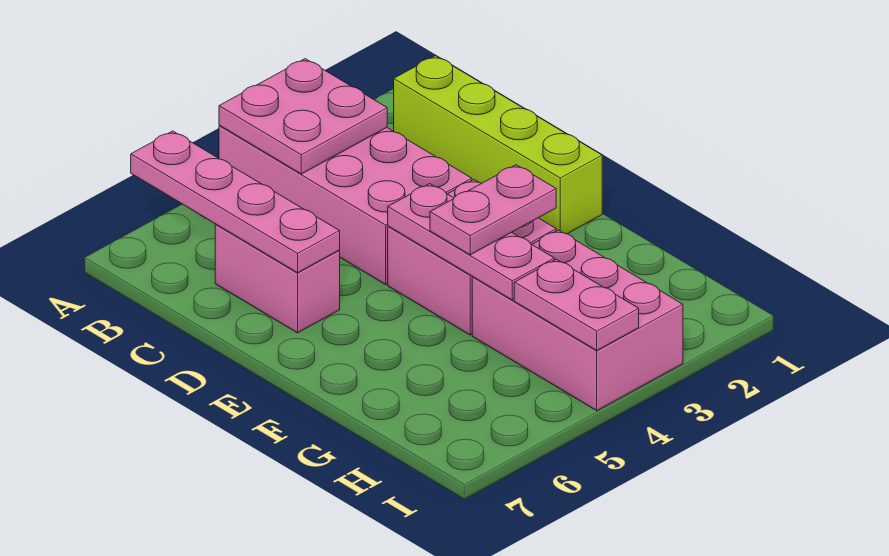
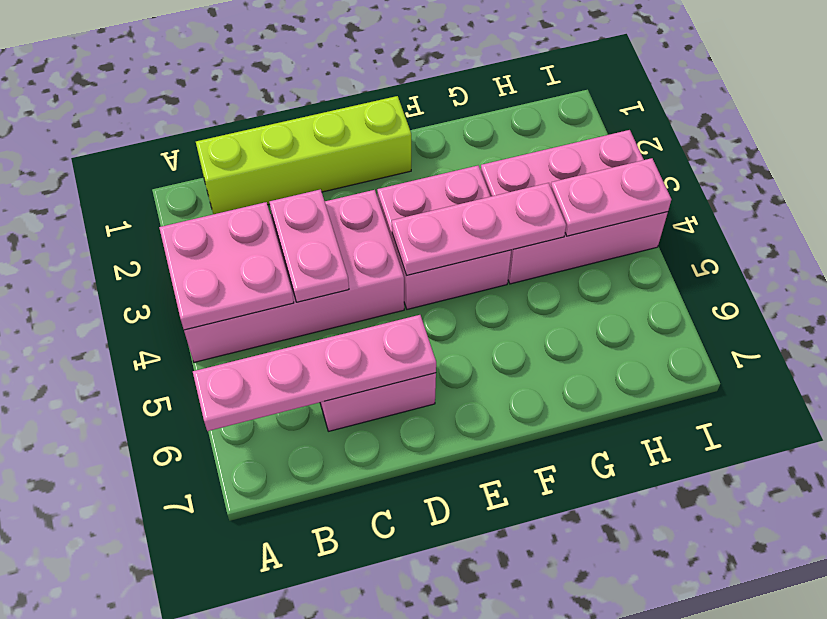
pink plate F3:F4 level 3 -> pink plate C3:C4 level 2

